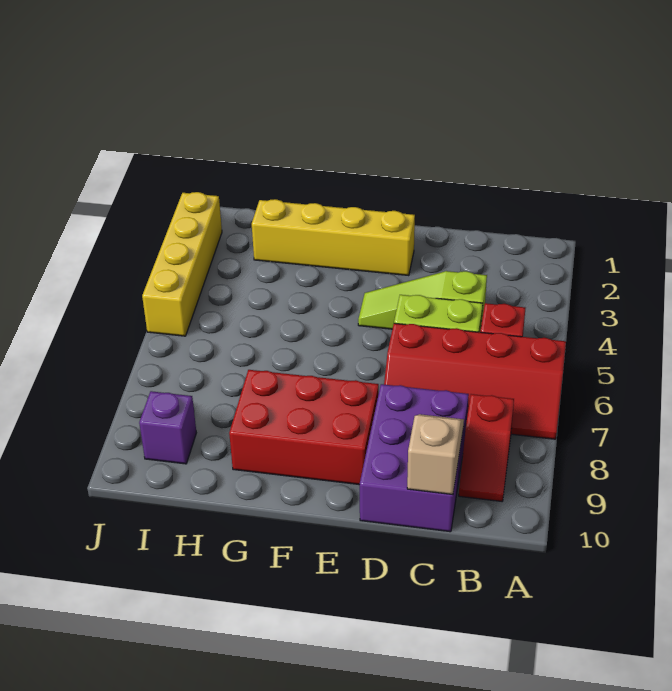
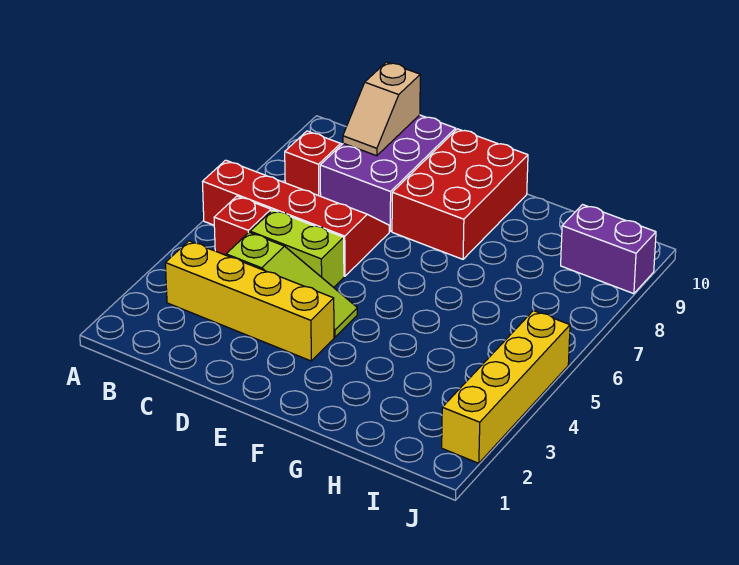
yellow brick E2:H2 level 1 -> yellow brick B3:E3 level 1
red brick E8:G9 level 1 -> red brick E8:F10 level 1
purple brick I9 level 1 -> purple brick I9:J9 level 1

